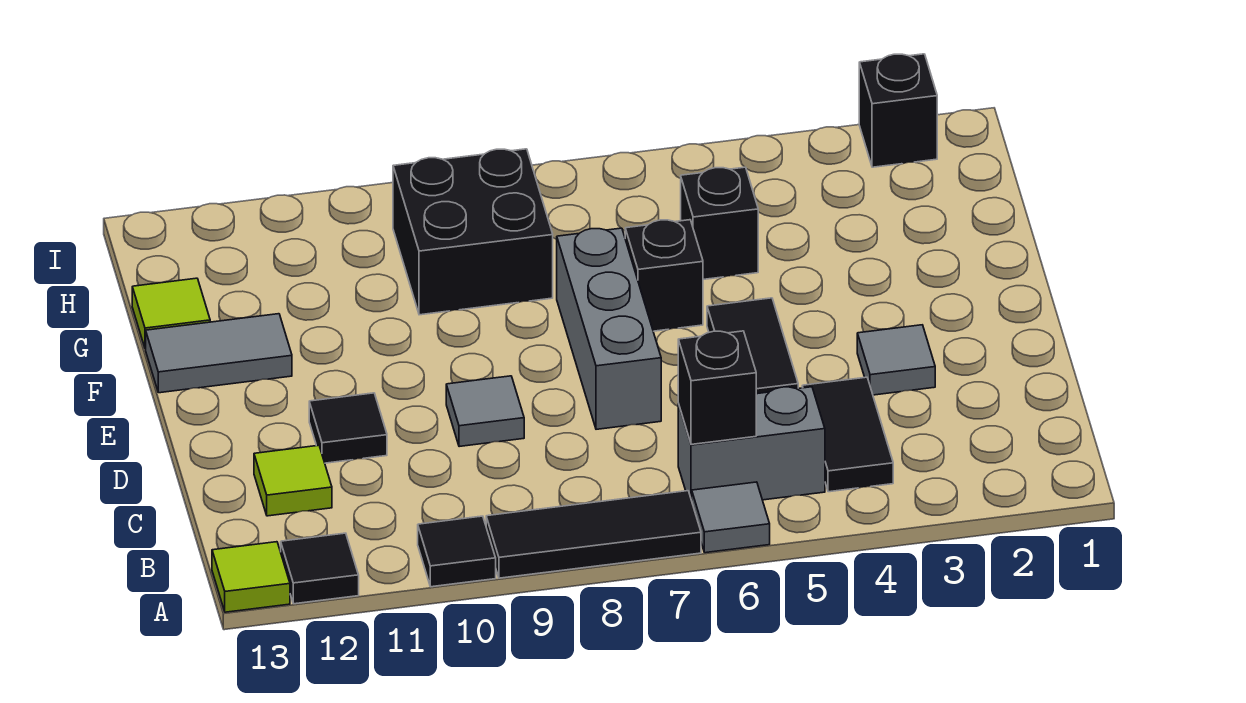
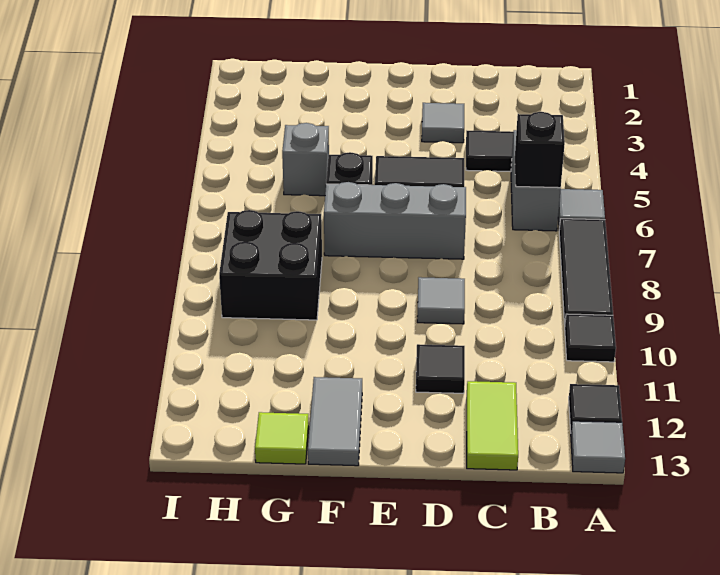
lime tile A13 level 1 -> grey tile A13 level 1
lime tile C12 level 1 -> lime tile C12:C13 level 1
black brick G5 level 1 -> grey brick G5 level 1
black brick I2 level 1 -> none

